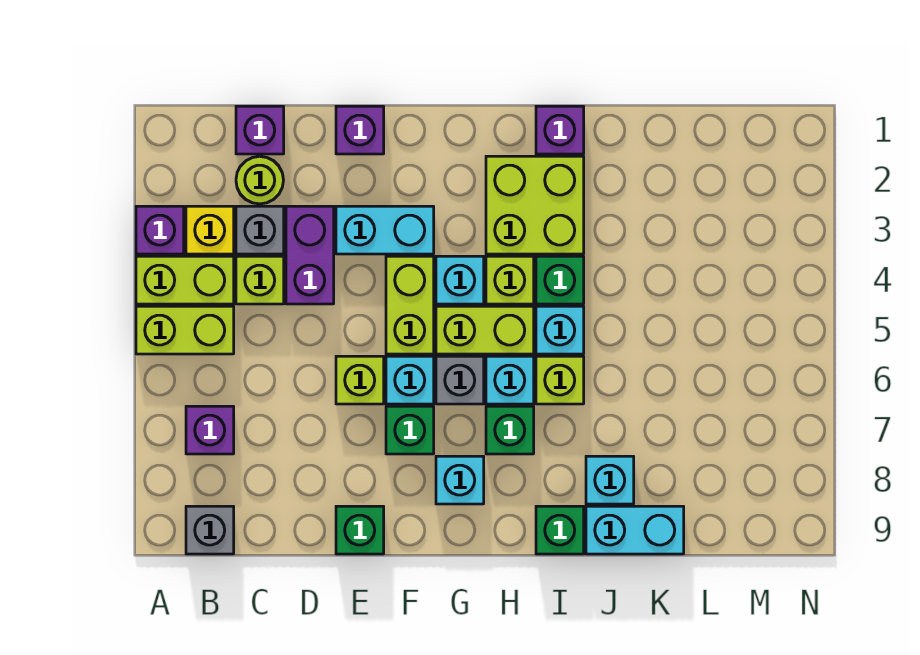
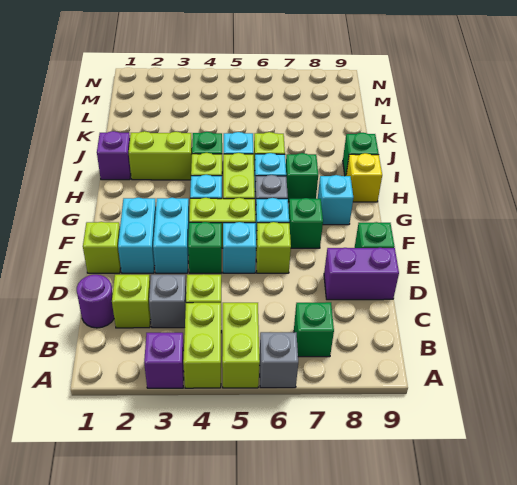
yellow brick B3 level 1 -> yellow brick H9 level 1
purple brick B7 level 1 -> green brick B7 level 1
grey brick B9 level 1 -> grey brick A6 level 1
purple brick C1 level 1 -> purple round brick C1 level 1
lime round brick C2 level 1 -> lime brick C2 level 1
purple brick D3:D4 level 1 -> purple brick D8:D9 level 1
purple brick E1 level 1 -> lime brick E1 level 1
none -> green brick E4 level 1
lime brick H2:I3 level 1 -> lime brick I2:I3 level 1
cyan brick J8 level 1 -> cyan brick E5 level 1
cyan brick J9:K9 level 1 -> cyan brick E2:F2 level 1

